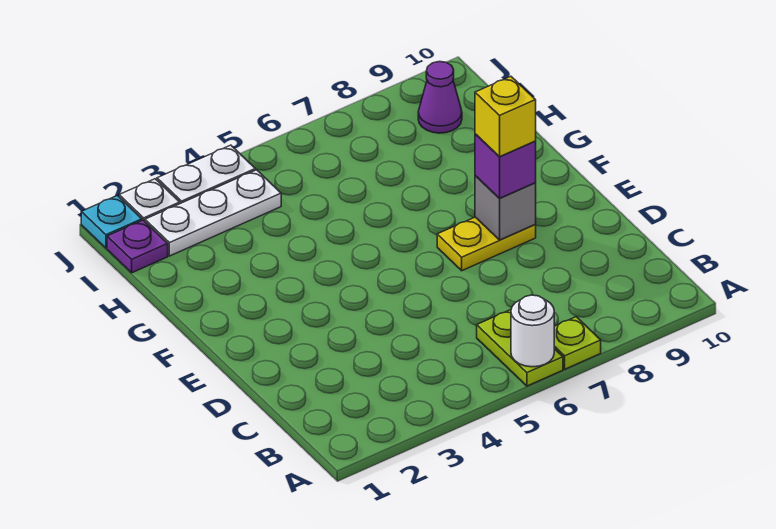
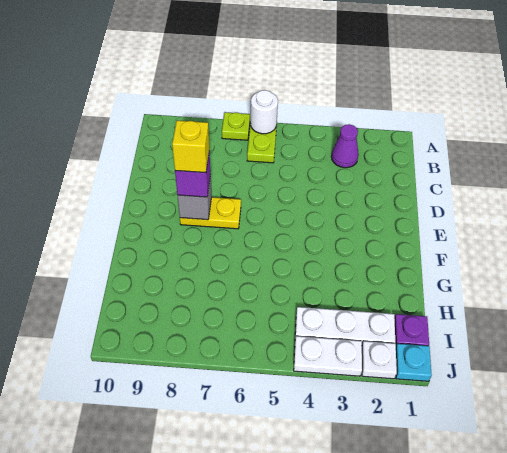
purple cone I9 level 1 -> purple cone B3 level 1

